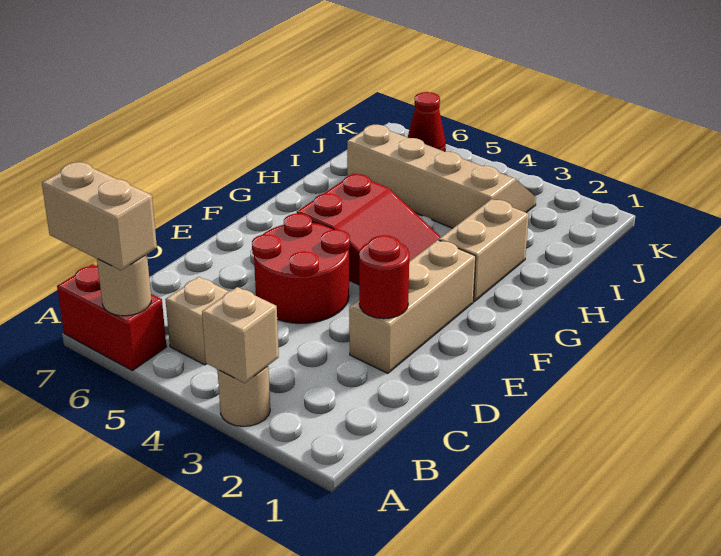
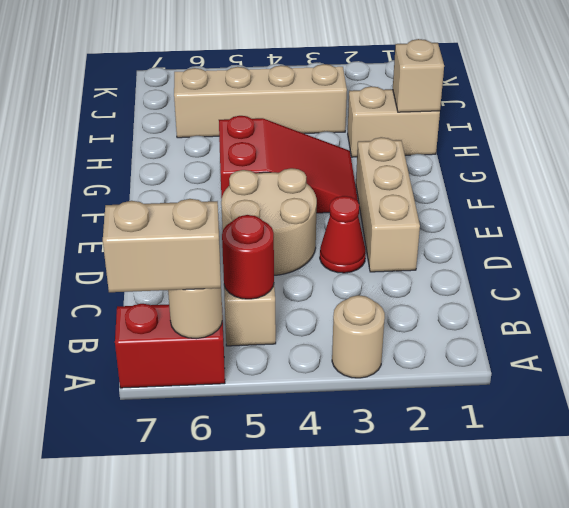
tan brick A3 level 2 -> tan brick H1 level 2
red round brick D2 level 2 -> red round brick B5 level 2
red round brick D4:E5 level 1 -> tan round brick D4:E5 level 1
tan brick G2:H2 level 1 -> tan brick H1:H2 level 1
red cone K6 level 1 -> red cone D3 level 1

